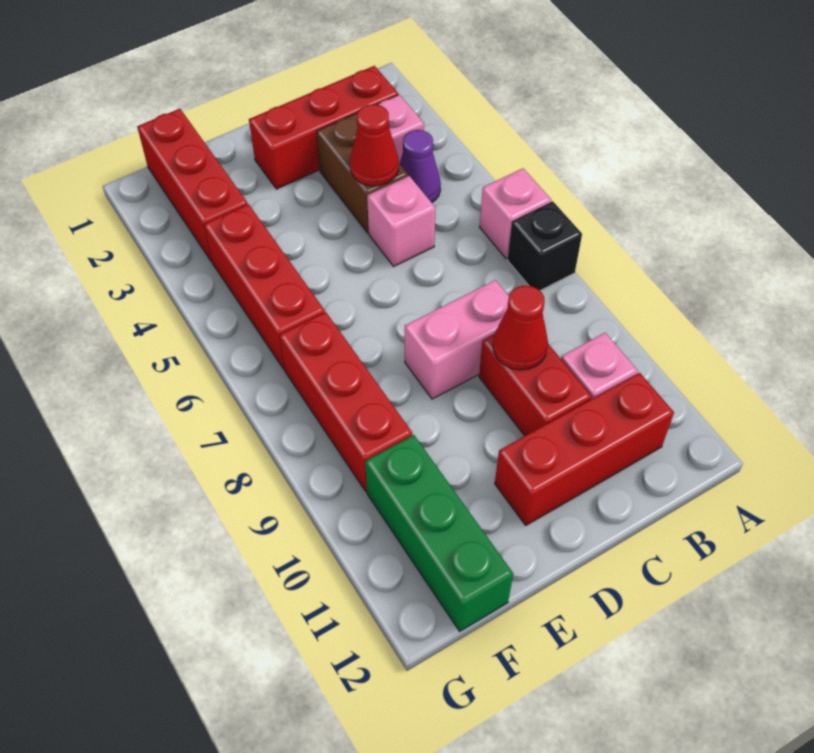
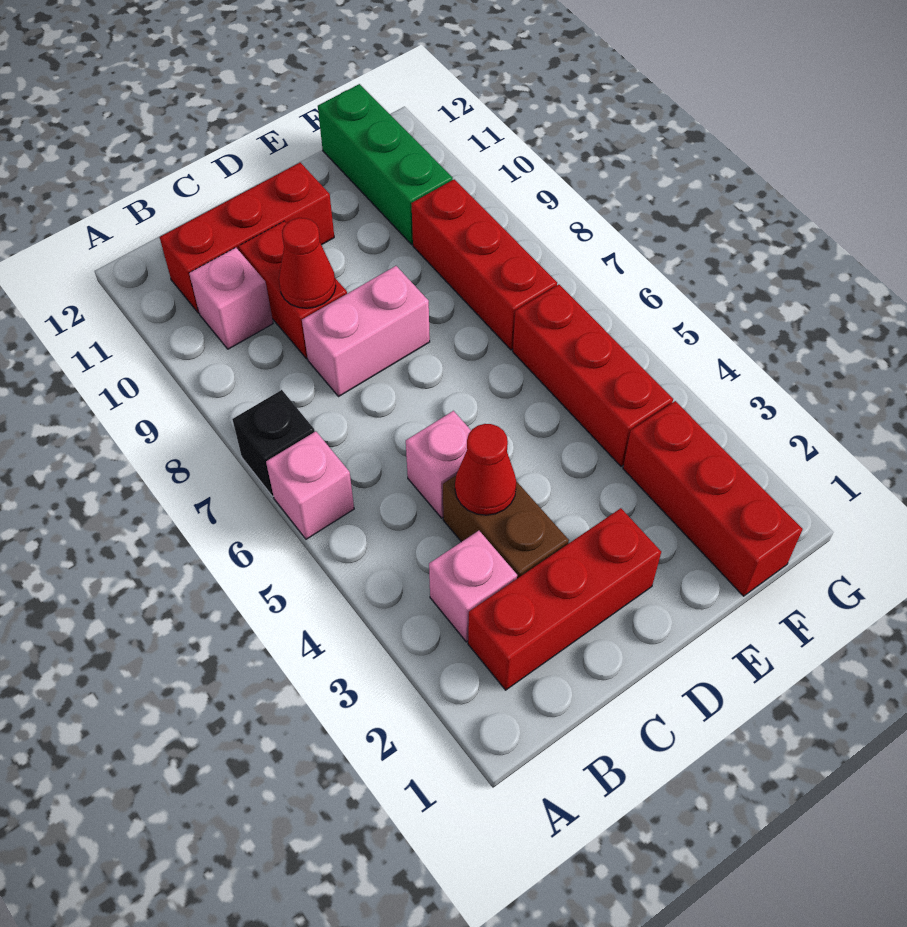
purple cone B4 level 1 -> none

